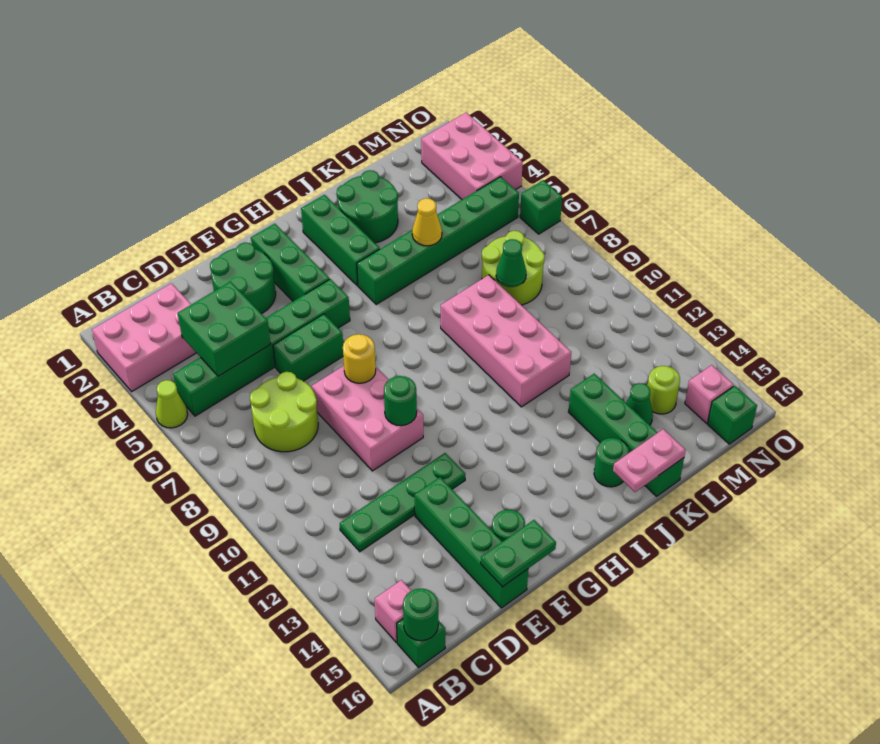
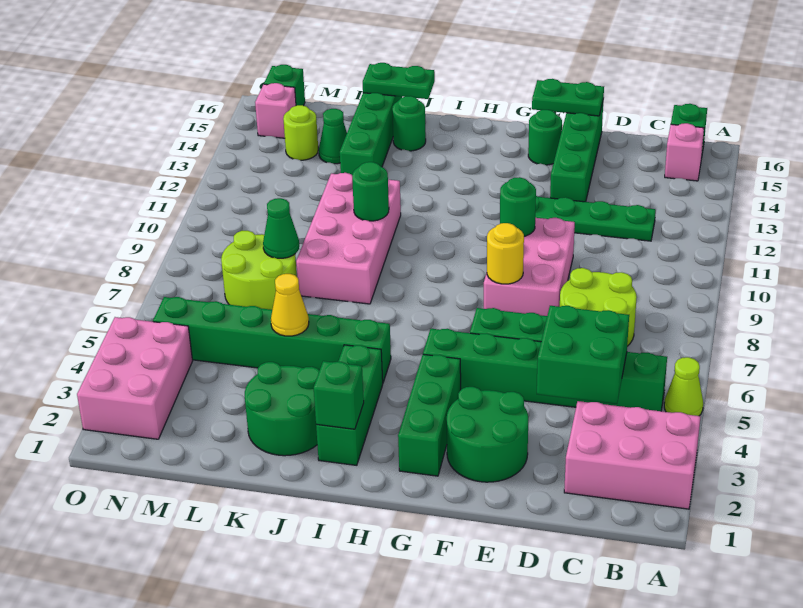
green round brick B16 level 2 -> green round brick J10 level 2
pink plate J16:K16 level 2 -> green plate J16:K16 level 2
green brick O6 level 1 -> green brick I2 level 2

